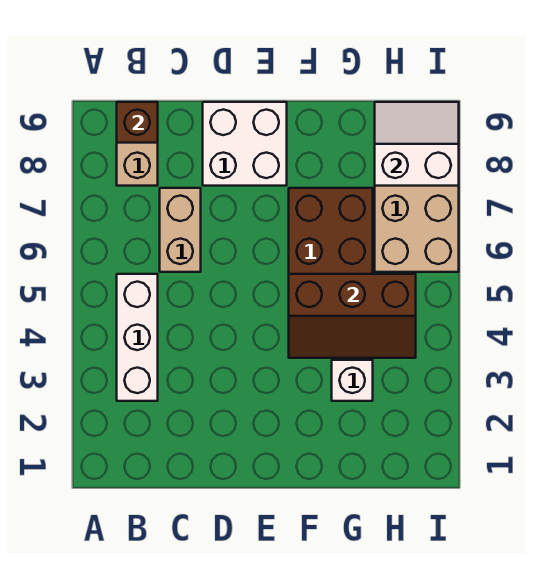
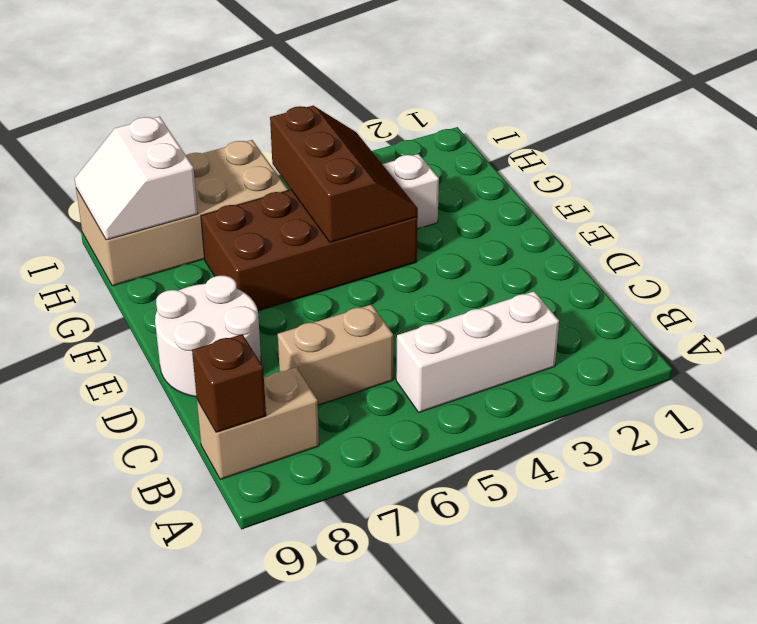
white brick D8:E9 level 1 -> white round brick D8:E9 level 1

